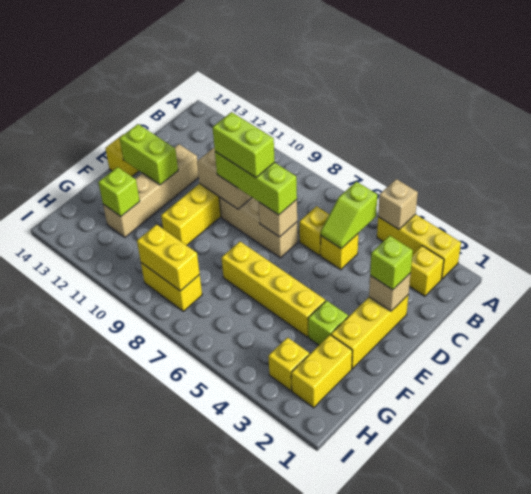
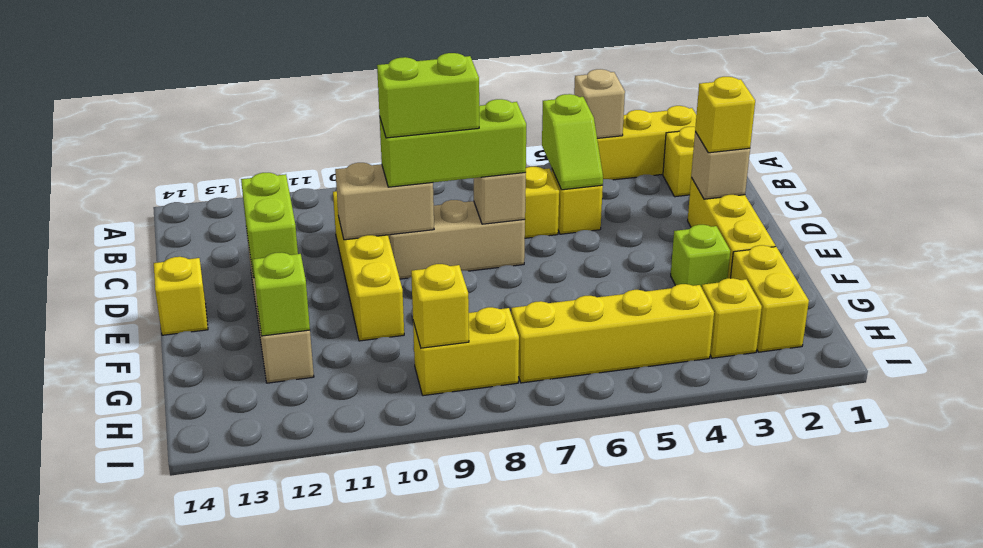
lime brick D2 level 3 -> yellow brick D2 level 3
lime brick E12:E13 level 2 -> lime brick D12:E12 level 2
yellow brick F4:F7 level 1 -> yellow brick H4:H7 level 1
yellow brick H8:H9 level 2 -> yellow brick H9 level 2

